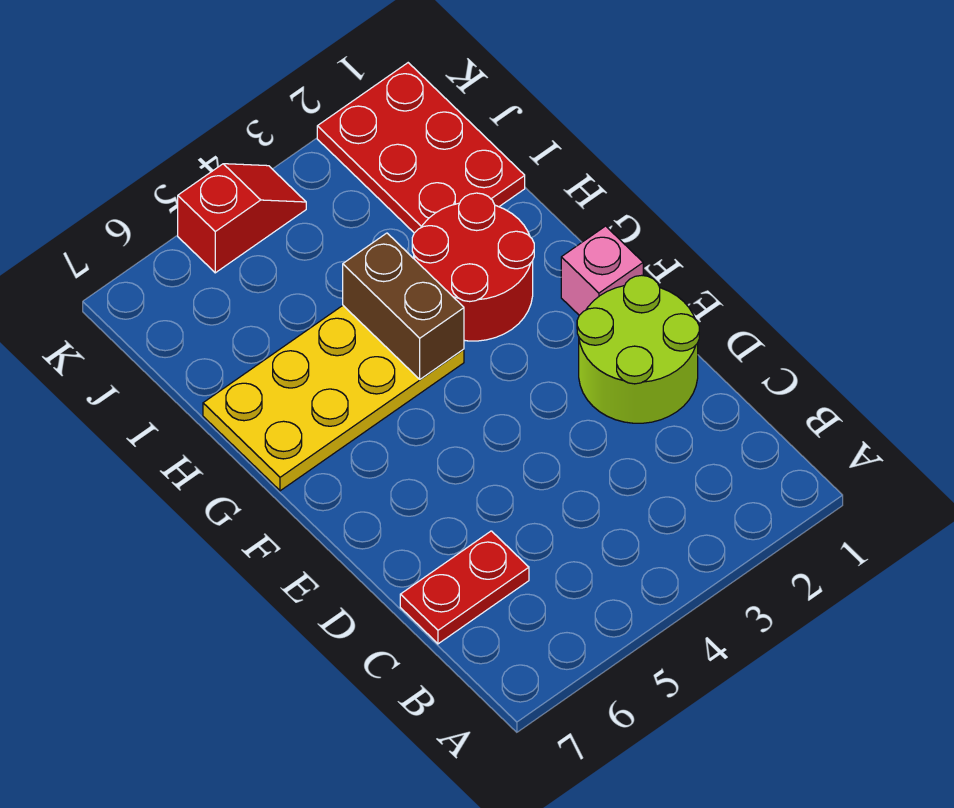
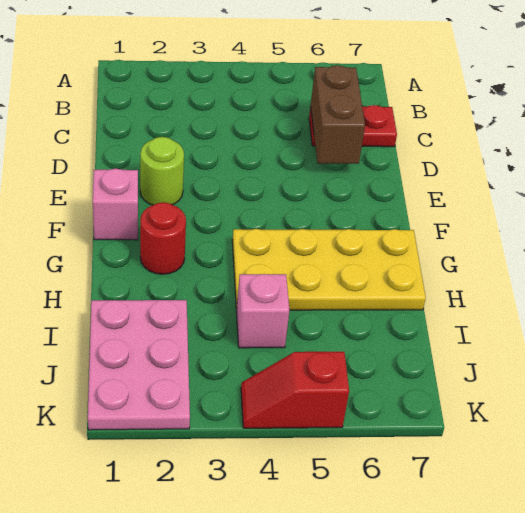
lime round brick D1:E2 level 1 -> lime round brick E2 level 1
red round brick G2:H3 level 1 -> red round brick G2 level 1
brown brick G4:H4 level 2 -> brown brick C6:D6 level 2
red plate I1:K2 level 1 -> pink plate I1:K2 level 1
none -> pink brick I4 level 1

